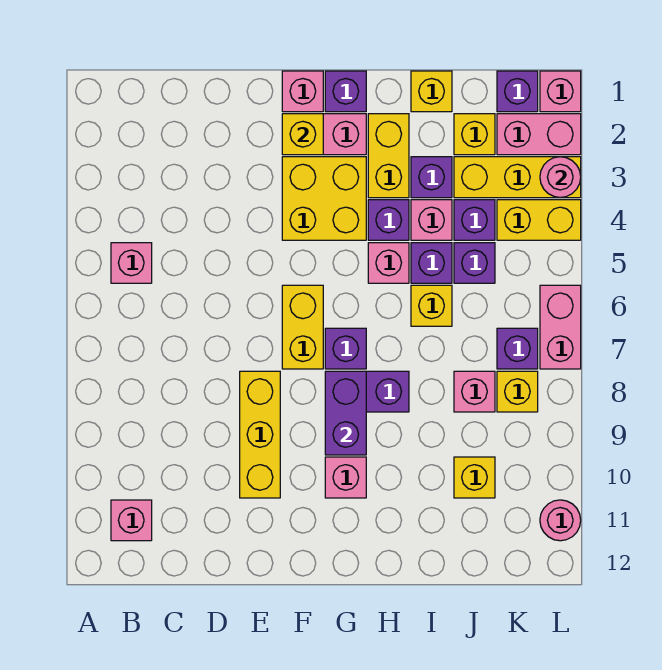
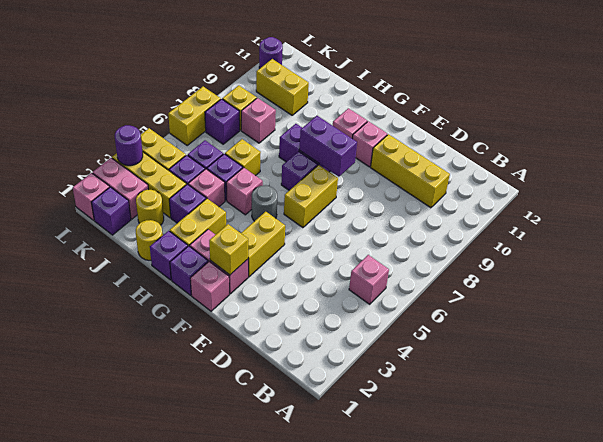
pink brick B11 level 1 -> pink brick F10 level 1
yellow brick E8:E10 level 1 -> yellow brick C10:E10 level 1
yellow brick F3:G4 level 1 -> yellow brick F3:F4 level 1
none -> grey round brick G5 level 1
purple brick G8:G9 level 2 -> purple brick F8:G8 level 2
purple brick H4 level 1 -> purple brick H1 level 1
yellow brick I1 level 1 -> yellow round brick I1 level 1
yellow brick J2 level 1 -> yellow round brick J2 level 1
yellow brick J10 level 1 -> yellow brick J10:K10 level 1
pink round brick L3 level 2 -> purple round brick L3 level 2
pink brick L6:L7 level 1 -> yellow brick L6:L7 level 1
pink round brick L11 level 1 -> purple round brick L11 level 1

